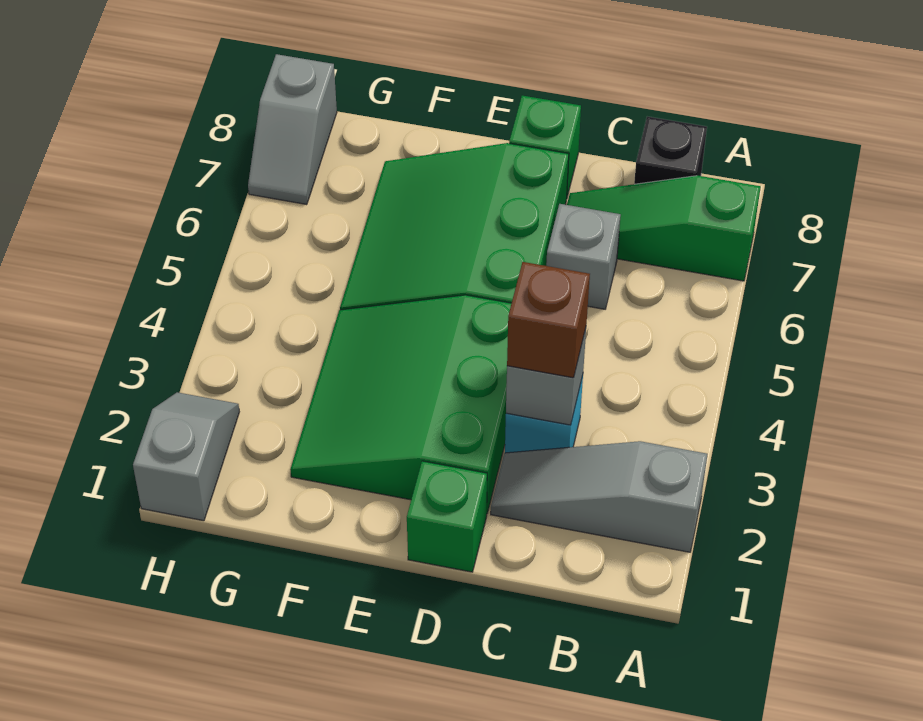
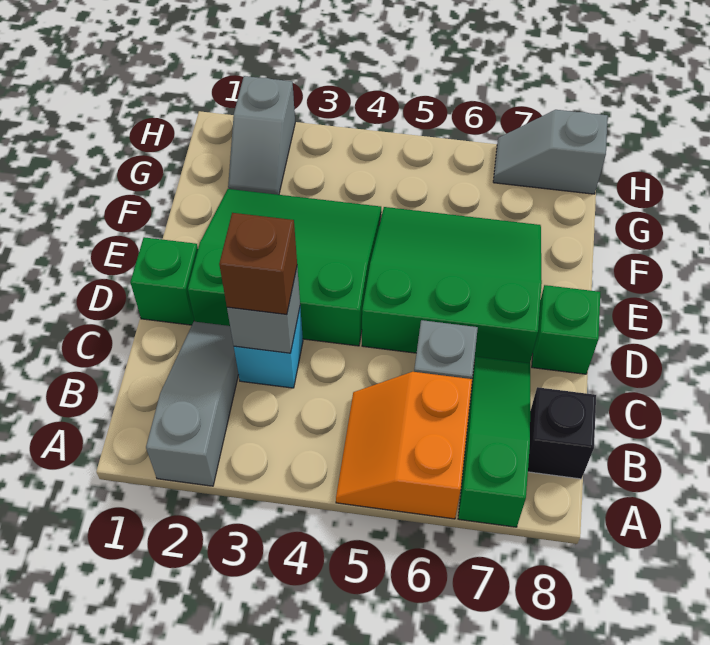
none -> orange slope A5:B6 level 1 top 6
grey slope H1:H2 level 1 top 1 -> grey slope G2:H2 level 1 top H

